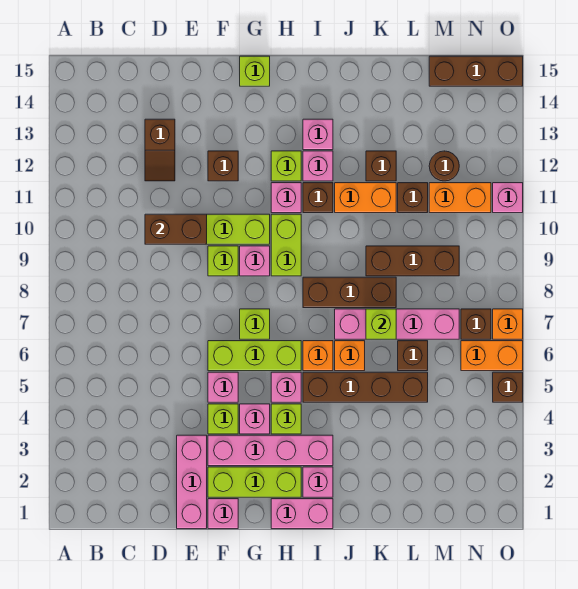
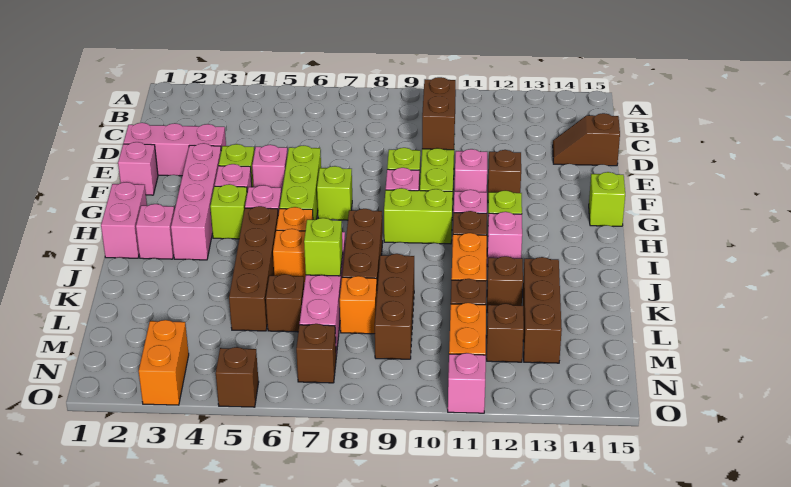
brown slope D12:D13 level 1 top 13 -> brown slope D14:D15 level 1 top 15
lime brick F2:H2 level 1 -> none
pink brick I13 level 1 -> pink brick F11 level 1
brown round brick M12 level 1 -> brown brick M12 level 1
brown brick M15:O15 level 1 -> brown brick K13:M13 level 1
orange brick N6:O6 level 1 -> orange brick N3:O3 level 1
orange brick O7 level 1 -> orange brick L8 level 1

